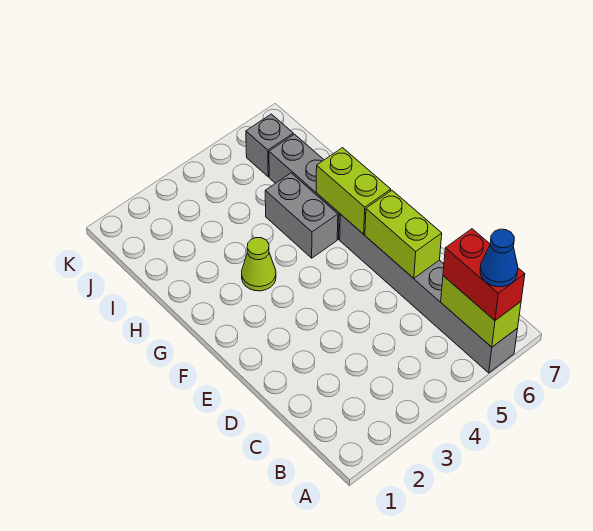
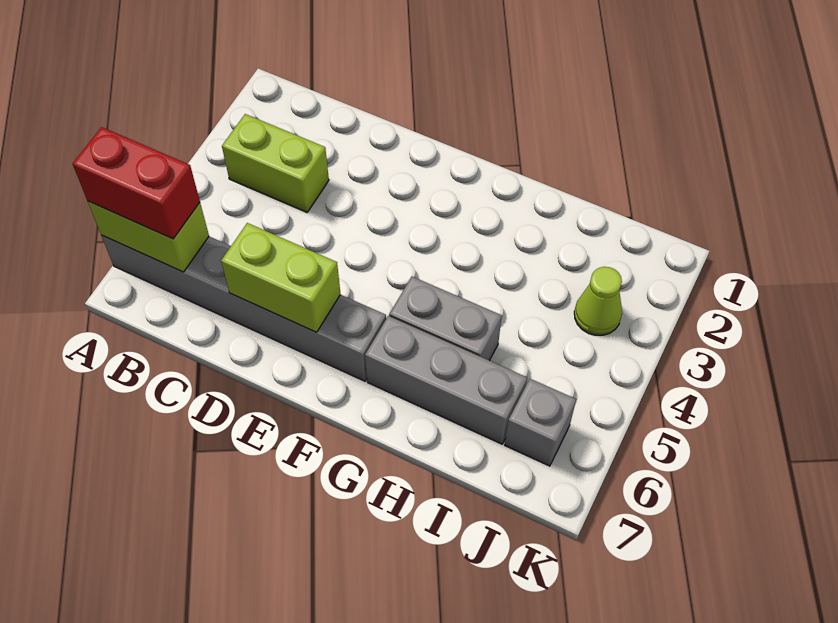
blue cone A6 level 4 -> none
lime brick F6:G6 level 2 -> lime brick B3:C3 level 1
lime cone G3 level 1 -> lime cone J3 level 1

